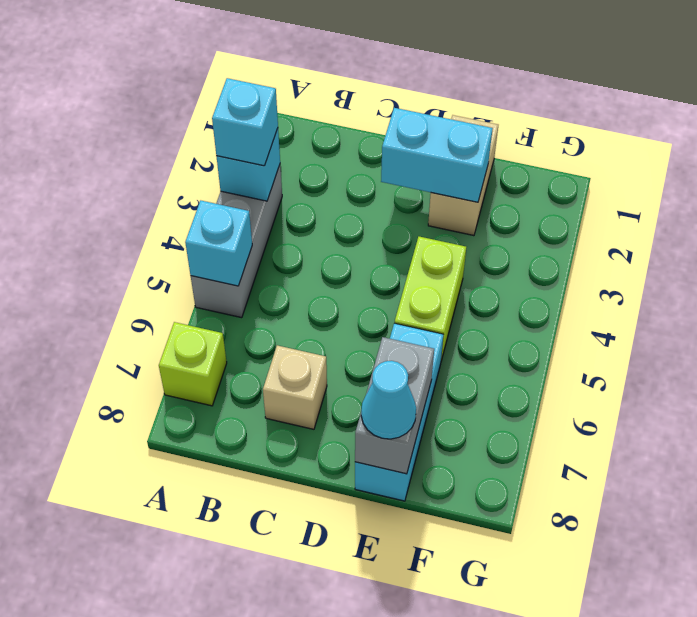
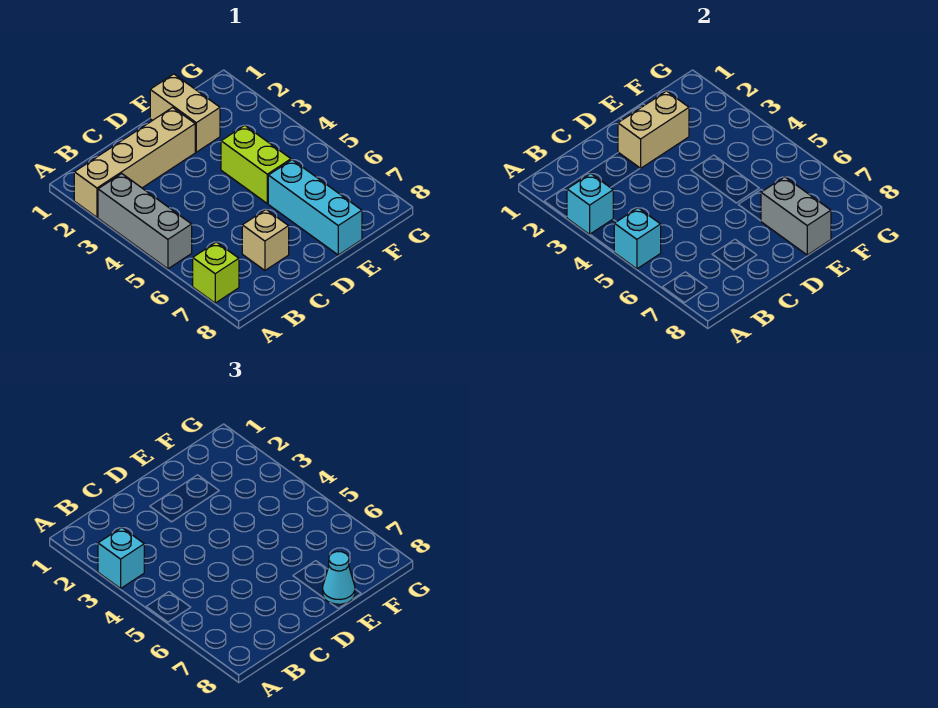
none -> tan brick A2:D2 level 1
cyan brick D2:E2 level 2 -> tan brick D2:E2 level 2

